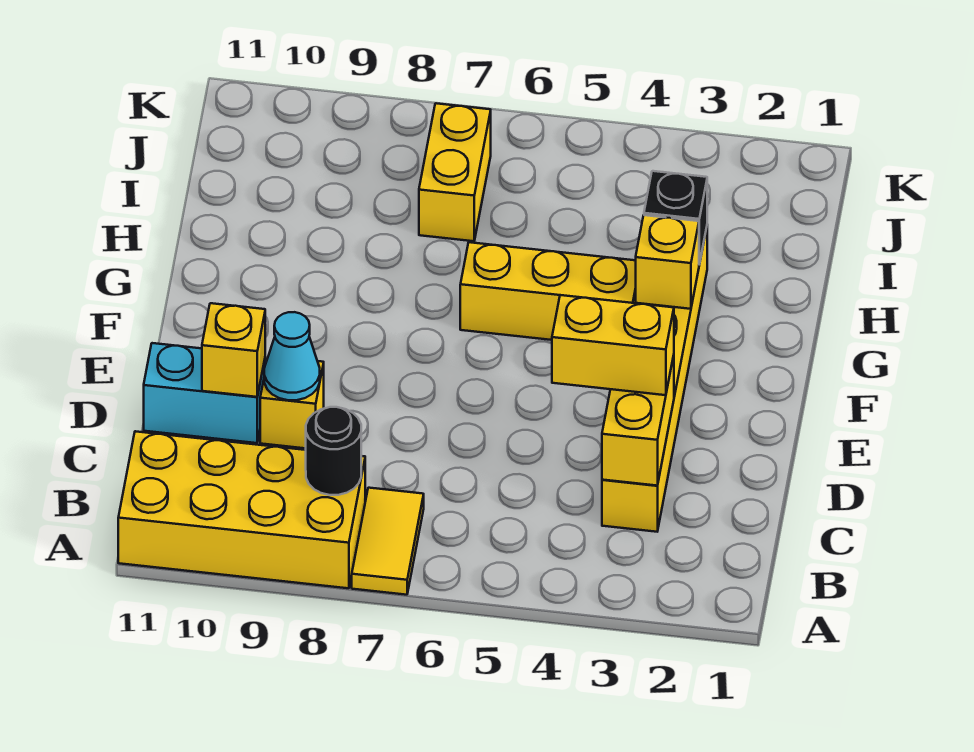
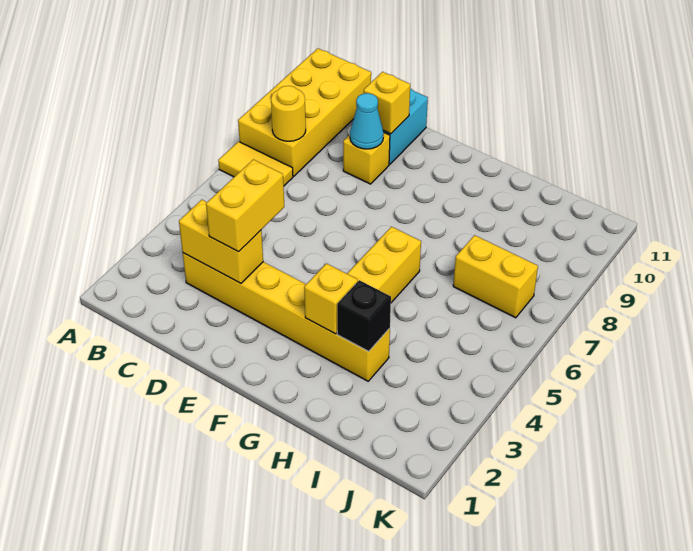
black round brick B8 level 2 -> yellow round brick B8 level 2

